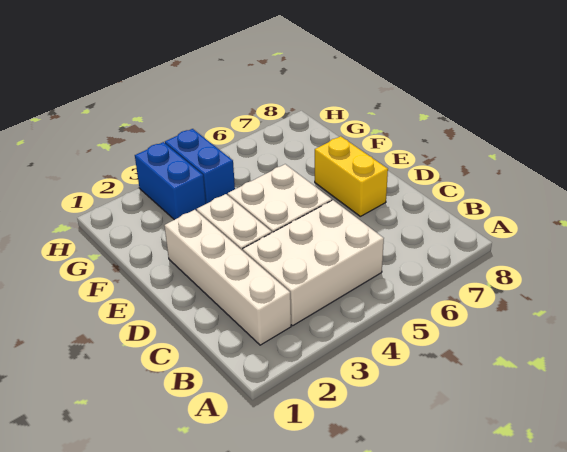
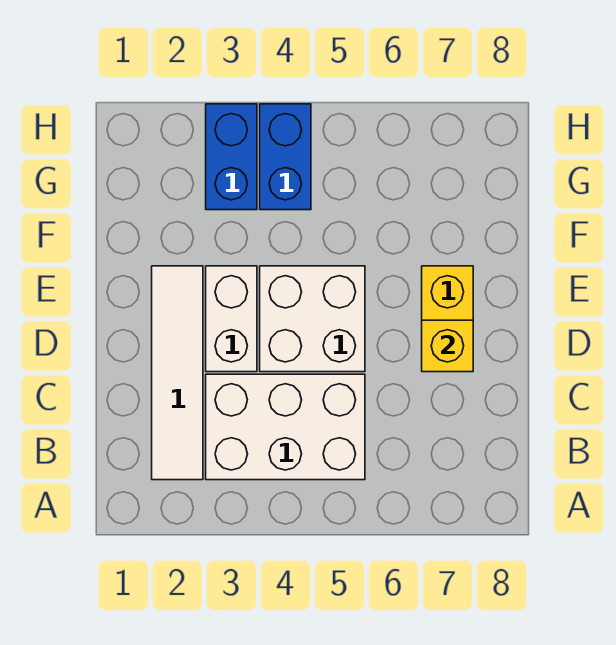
white brick B2:E2 level 1 -> white tile B2:E2 level 1
none -> yellow brick D7 level 2

